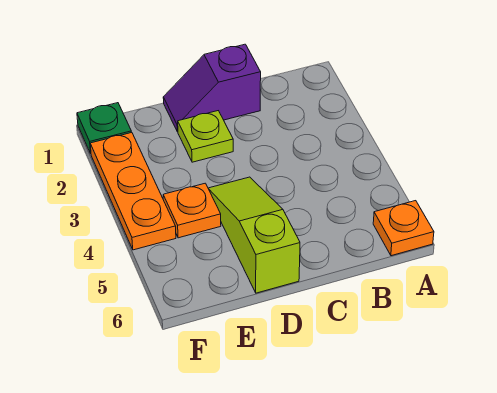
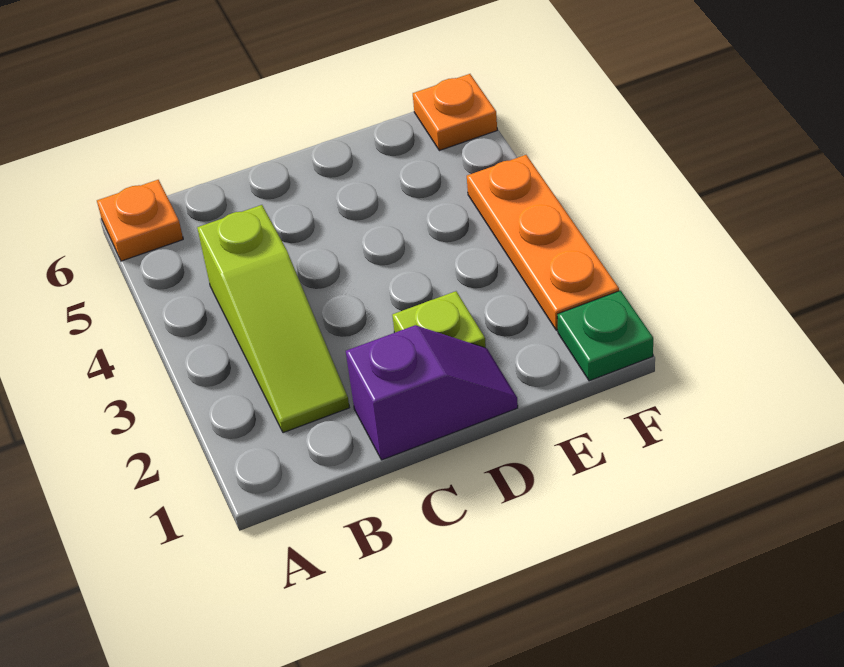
lime slope D4:D6 level 1 top 6 -> lime slope B2:B4 level 1 top 4
orange plate E4 level 1 -> orange plate F6 level 1

